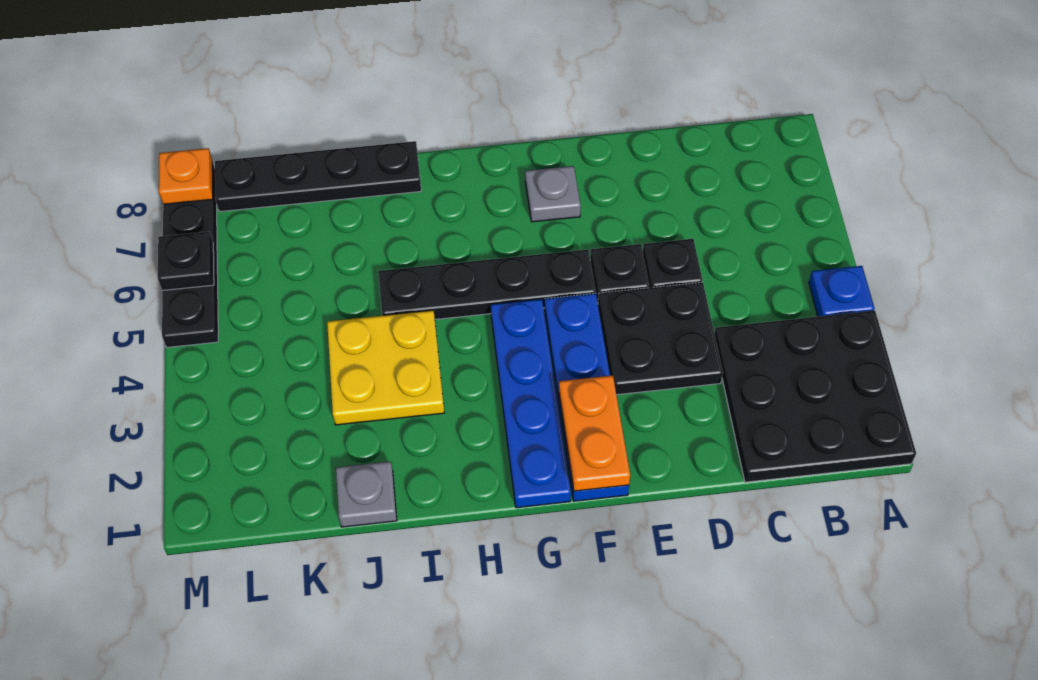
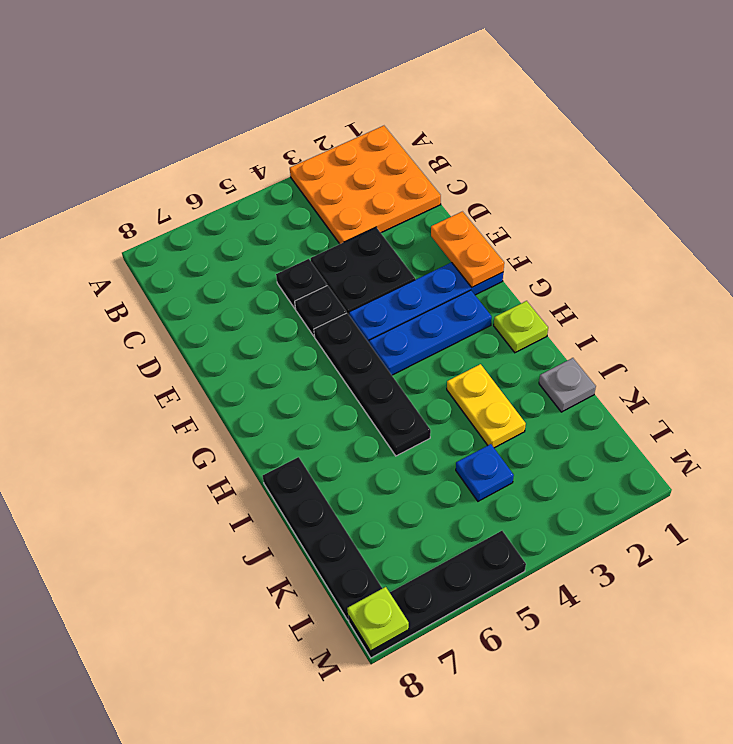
black plate A1:C3 level 1 -> orange plate A1:C3 level 1
blue plate A4 level 1 -> blue plate K4 level 1
orange plate F1:F2 level 2 -> orange plate E1:F1 level 2
grey plate F7 level 1 -> none
blue plate G1:G4 level 1 -> blue plate G2:G4 level 1
none -> lime plate H1 level 1
yellow plate I3:J4 level 1 -> yellow plate I3:J3 level 1
black plate M6 level 2 -> none
orange plate M8 level 2 -> lime plate M8 level 2

